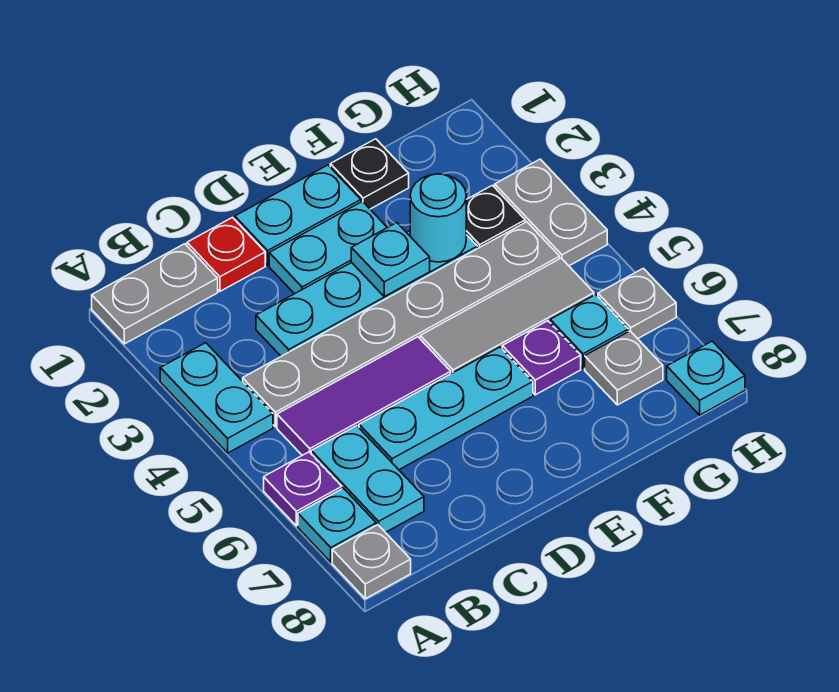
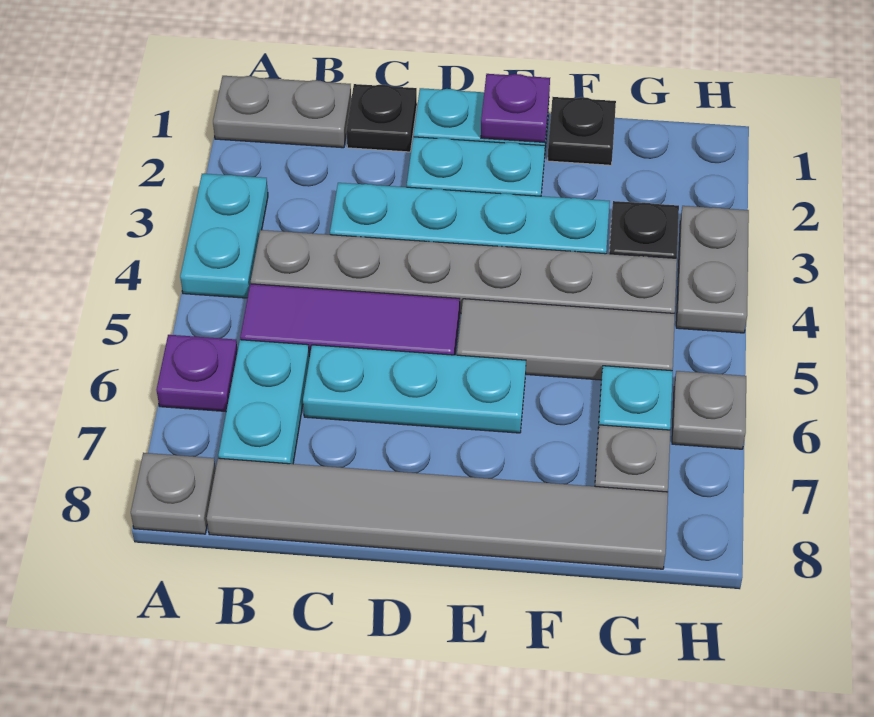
cyan plate A7 level 1 -> none
none -> grey tile B8:G8 level 1
red plate C1 level 1 -> black plate C1 level 1
cyan plate E3 level 2 -> none
cyan round brick F3 level 2 -> none
purple plate F6 level 1 -> purple plate E1 level 2
cyan plate H8 level 1 -> none

